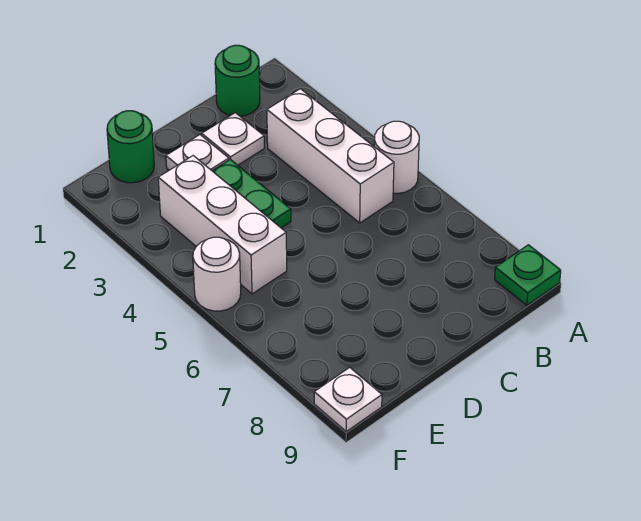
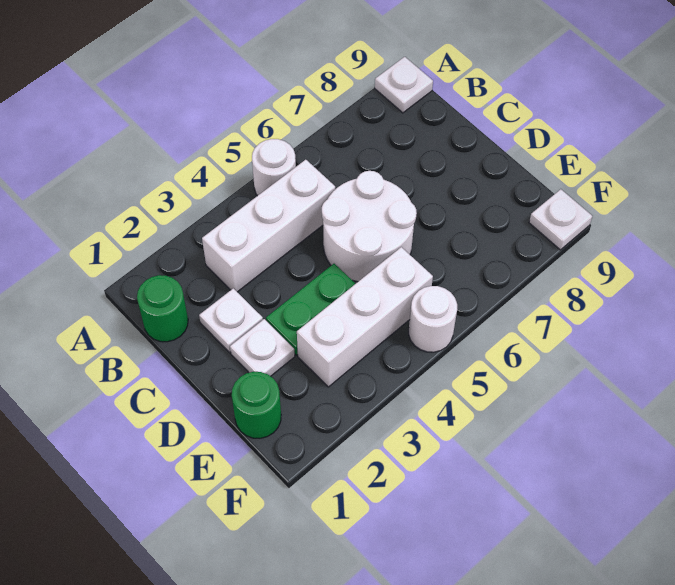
green plate A9 level 1 -> white plate A9 level 1
none -> white round brick C5:D6 level 1

